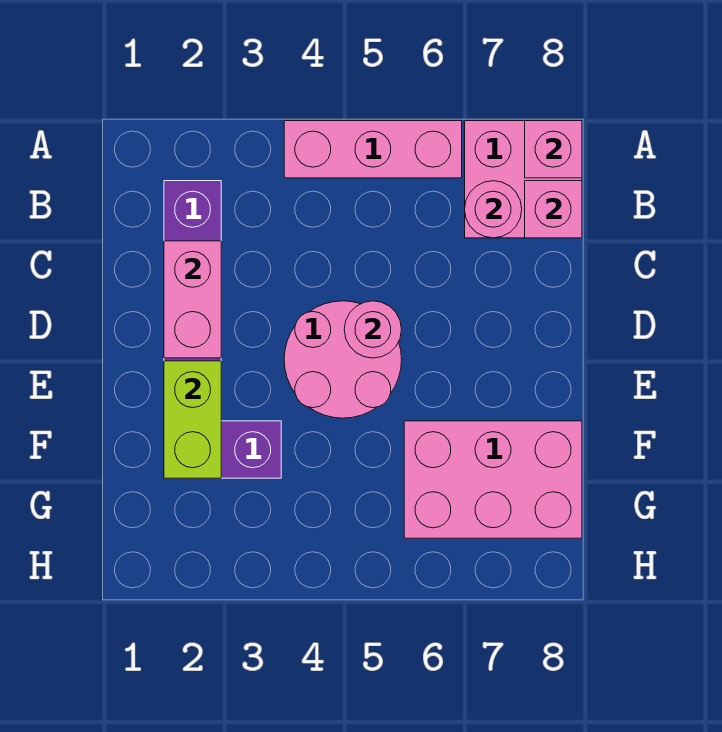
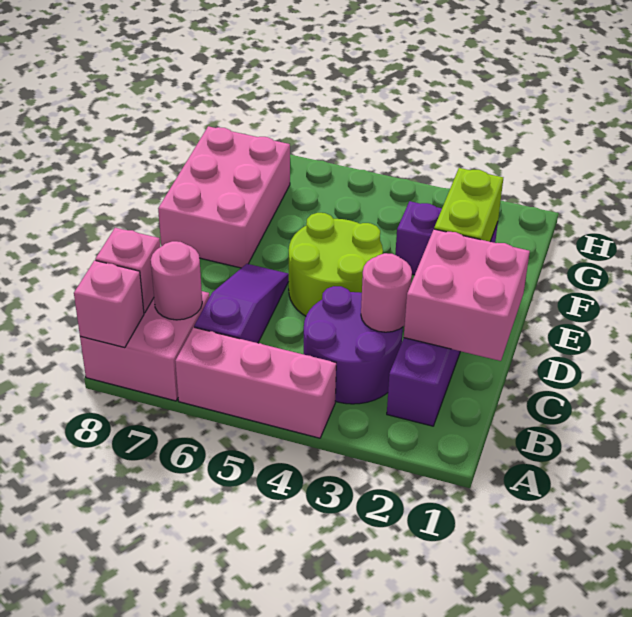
none -> purple round brick B3:C4 level 1
none -> purple slope B6:D6 level 1 top B
pink brick C2:D2 level 2 -> pink brick C1:D2 level 2
pink round brick D4:E5 level 1 -> lime round brick D4:E5 level 1
pink round brick D5 level 2 -> pink round brick C3 level 2
pink brick F6:G8 level 1 -> pink brick E7:G8 level 1

